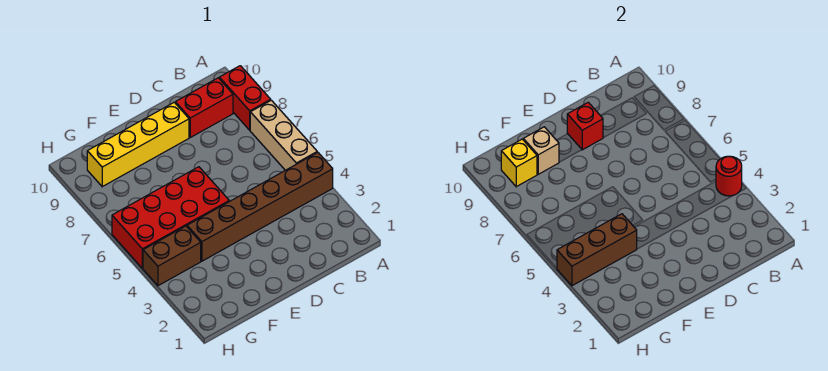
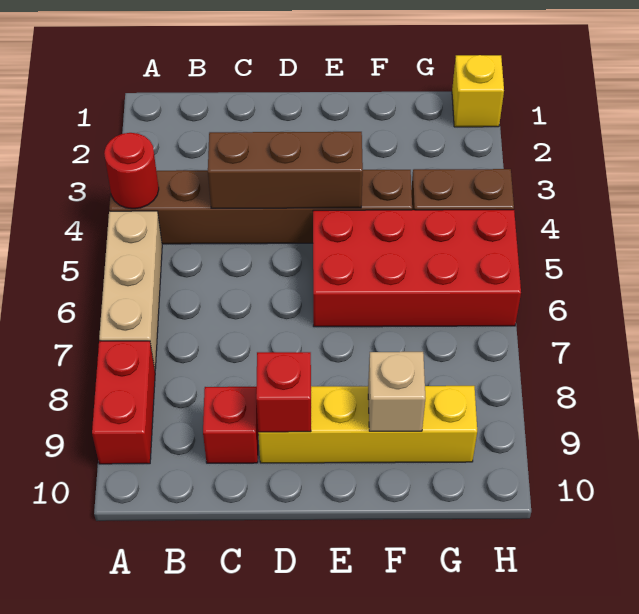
red brick B9:C9 level 1 -> red brick C9 level 1
brown brick F4:H4 level 2 -> brown brick C4:E4 level 2
yellow brick G9 level 2 -> yellow brick H1 level 1

